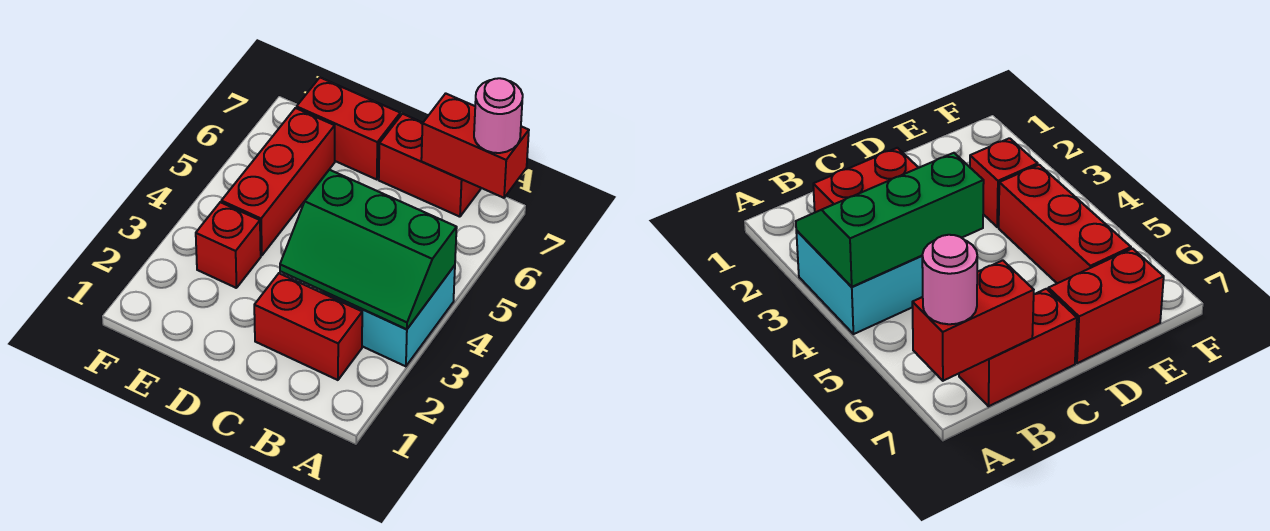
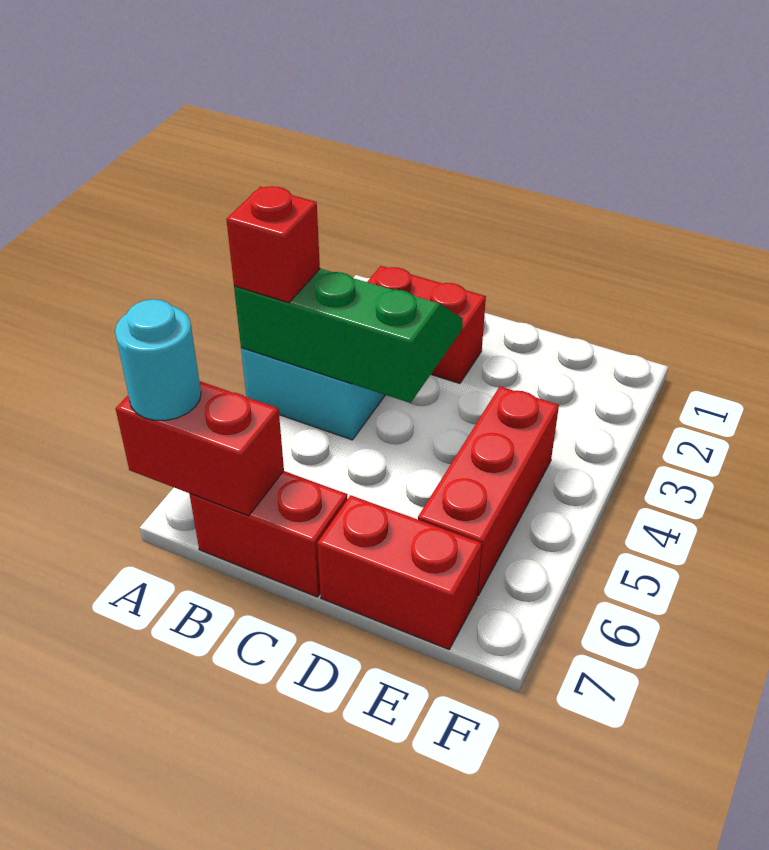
pink round brick A7 level 3 -> cyan round brick A7 level 3
red brick E3 level 1 -> red brick A4 level 3

